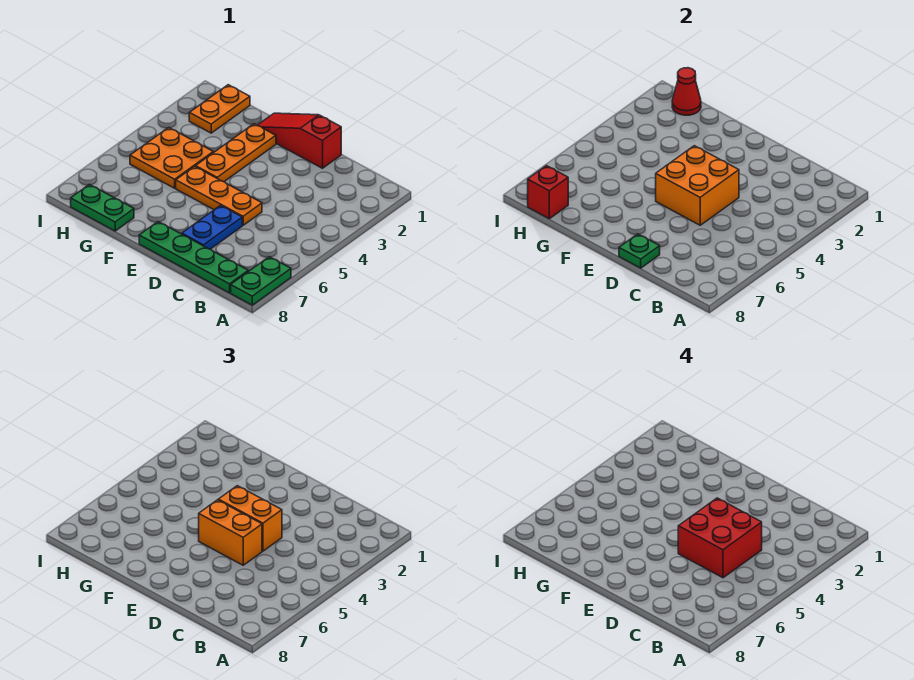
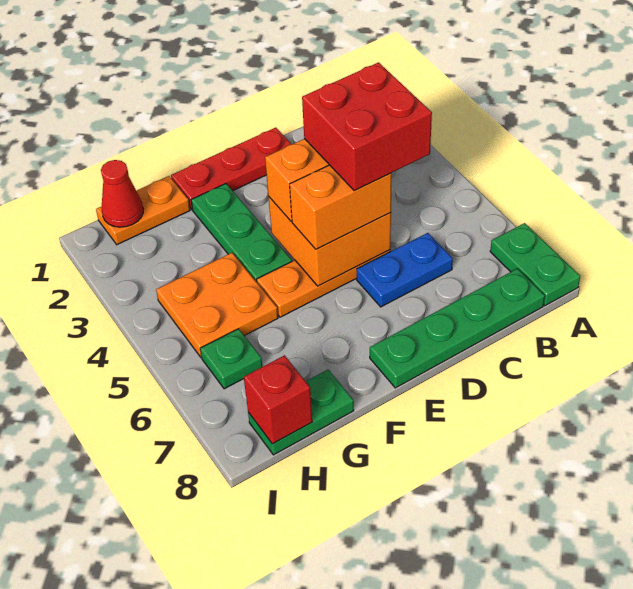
red slope D1:F1 level 1 top D -> red plate D1:F1 level 1
blue plate D6:D7 level 1 -> blue plate C6:D6 level 1
green plate D8 level 2 -> green plate H6 level 1
orange plate F2:F4 level 1 -> green plate F2:F4 level 1
orange plate H1:H2 level 1 -> orange plate G1:H1 level 1

